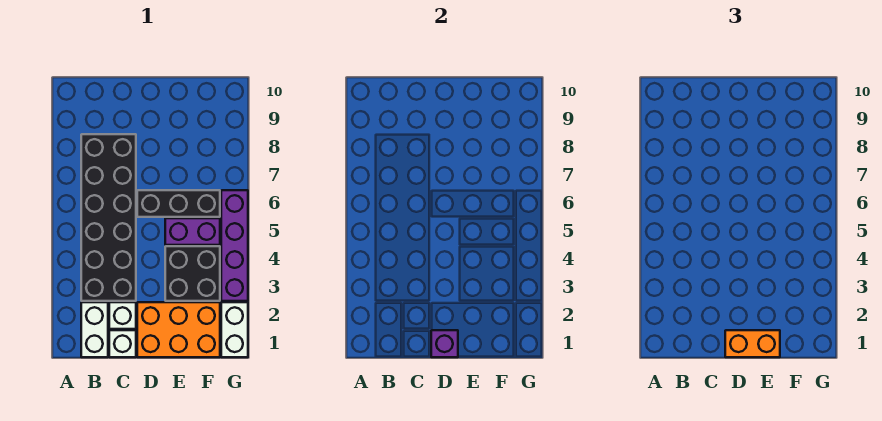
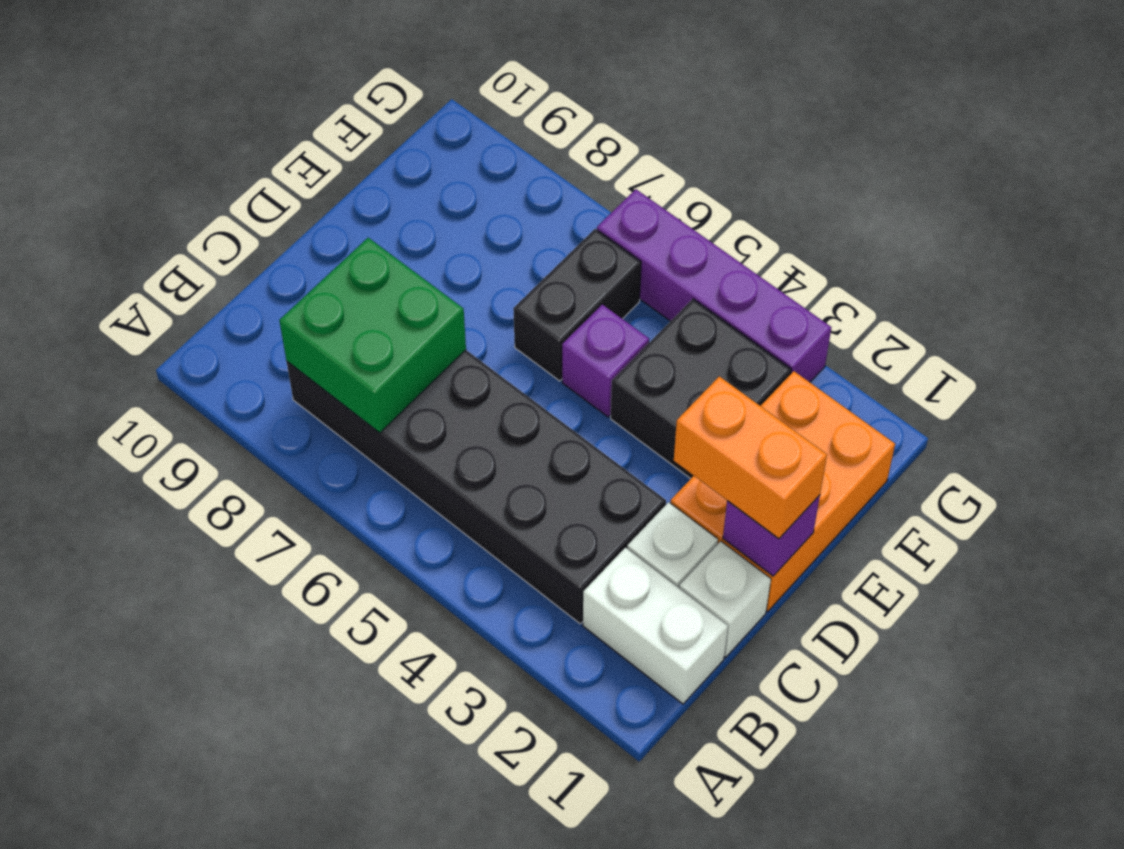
none -> green brick B7:C8 level 2
orange brick D1:E1 level 3 -> orange brick D1:D2 level 3
black brick D6:F6 level 1 -> black brick E6:F6 level 1
purple brick E5:F5 level 1 -> purple brick E5 level 1
white brick G1:G2 level 1 -> none

